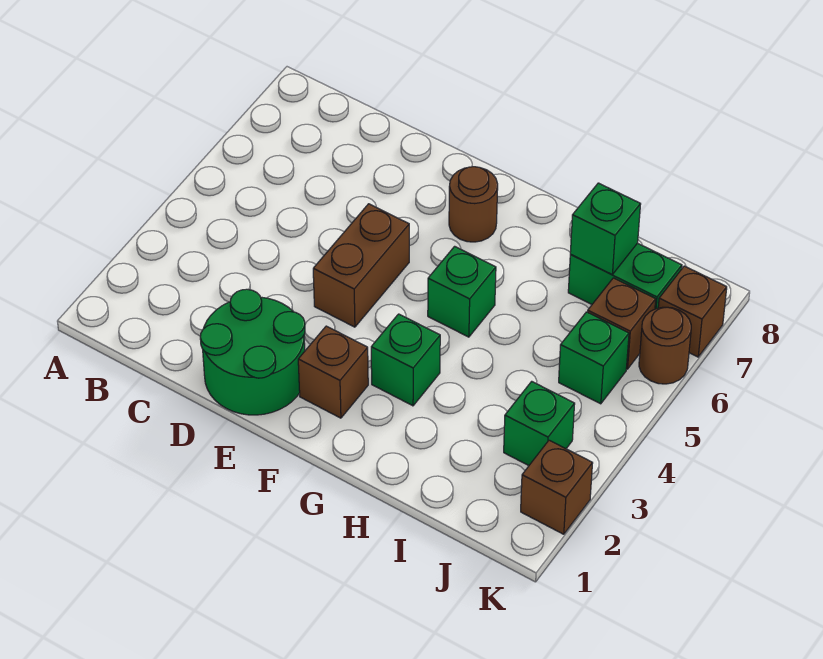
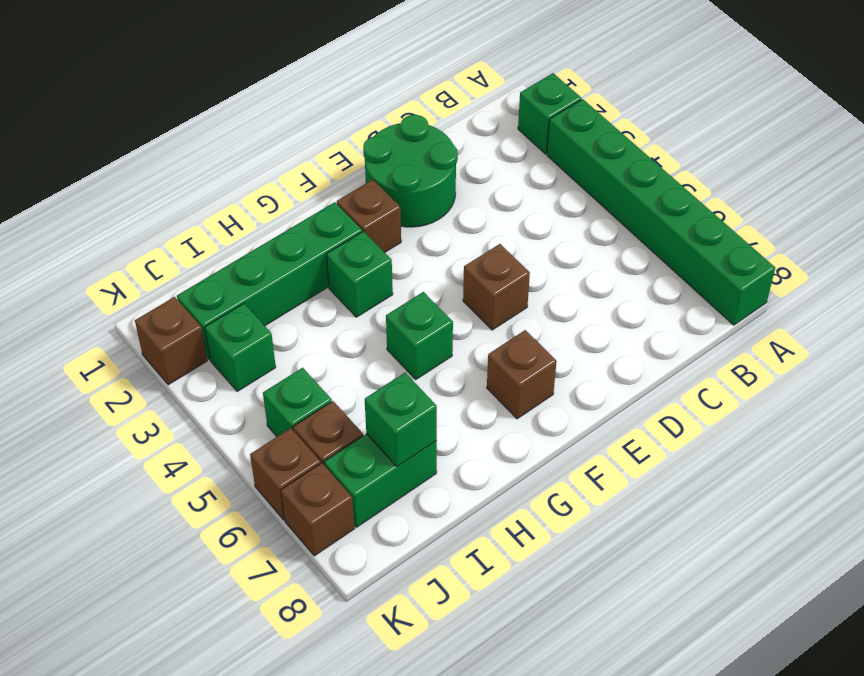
none -> green brick A2 level 1
none -> green brick A3:A8 level 1
brown brick E4:E5 level 1 -> brown brick E5 level 1
brown round brick F7 level 1 -> brown brick F7 level 1
none -> green brick G2:J2 level 1
brown round brick K6 level 1 -> brown brick K6 level 1

